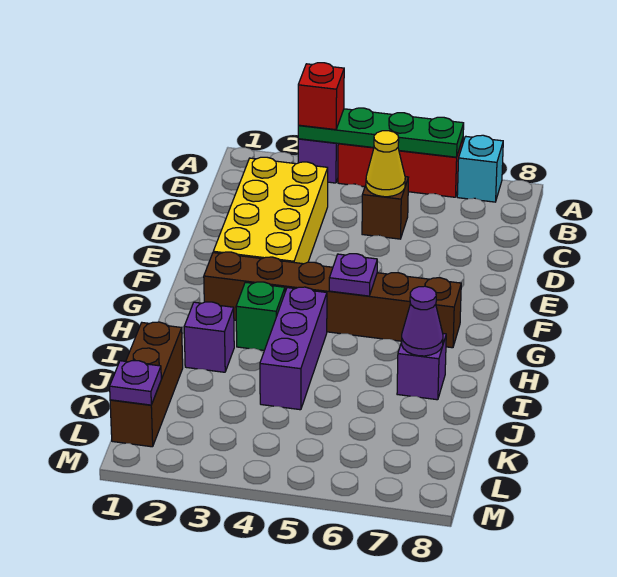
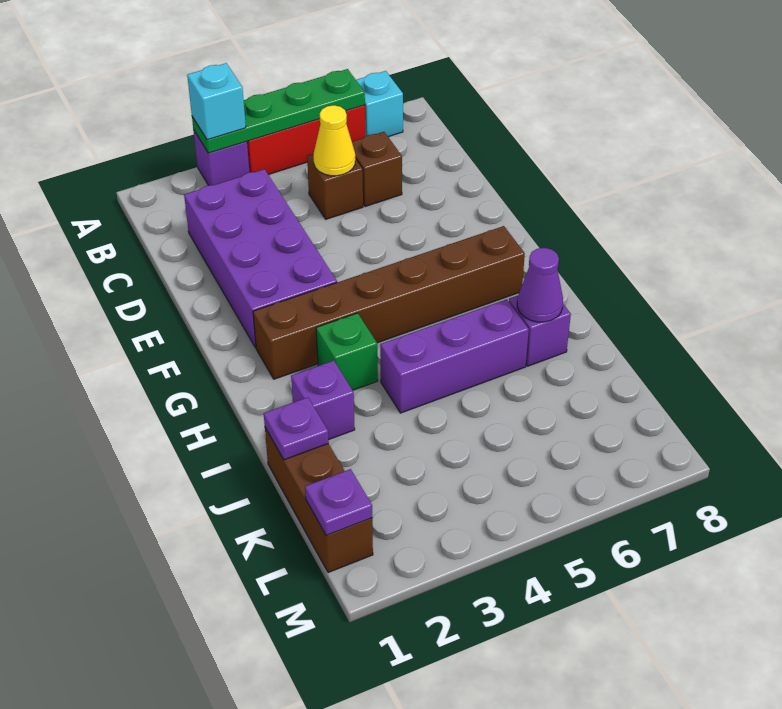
red brick A3 level 3 -> cyan brick A3 level 3
yellow brick C2:F3 level 1 -> purple brick C2:F3 level 1
none -> brown brick C6 level 1
purple plate G5 level 2 -> purple plate J1 level 2
purple brick H4:J4 level 1 -> purple brick I4:I6 level 1

